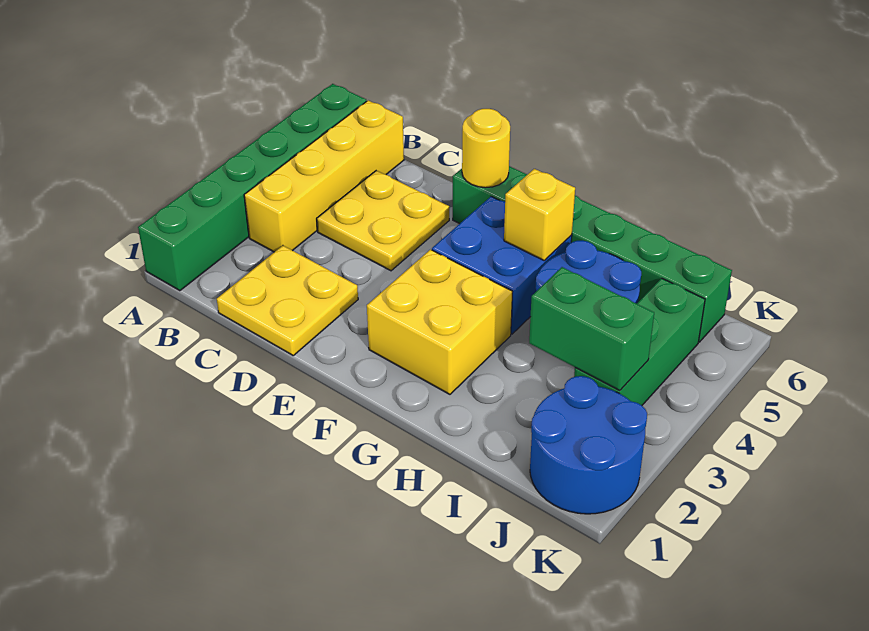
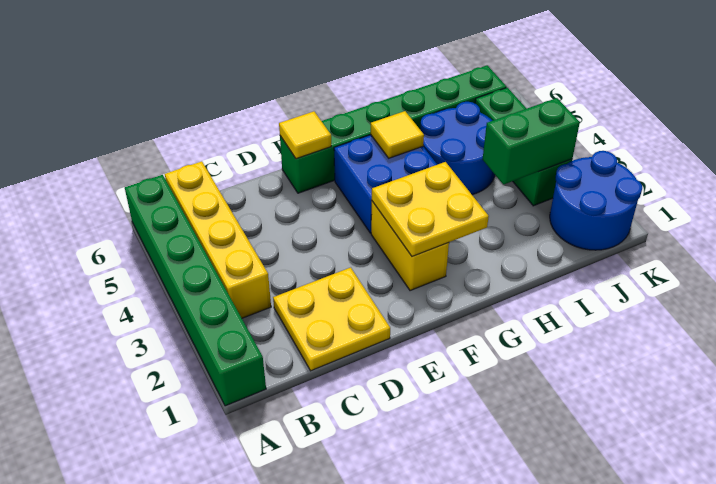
yellow plate C4:D5 level 1 -> yellow plate F2:G3 level 2
yellow round brick E6 level 2 -> yellow tile E6 level 2
yellow brick F2:G3 level 1 -> yellow brick F2:F3 level 1
yellow brick G5 level 2 -> yellow tile G5 level 2

